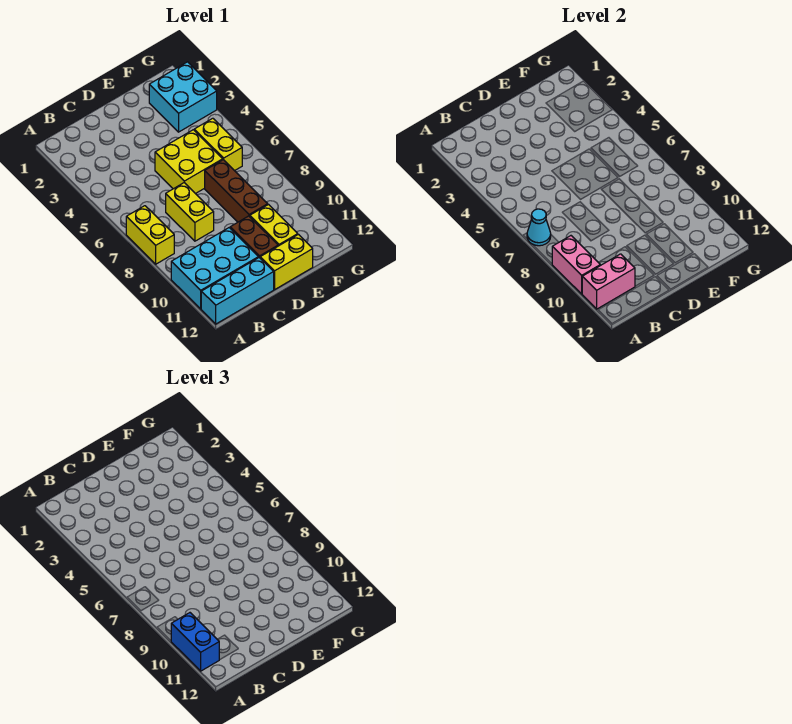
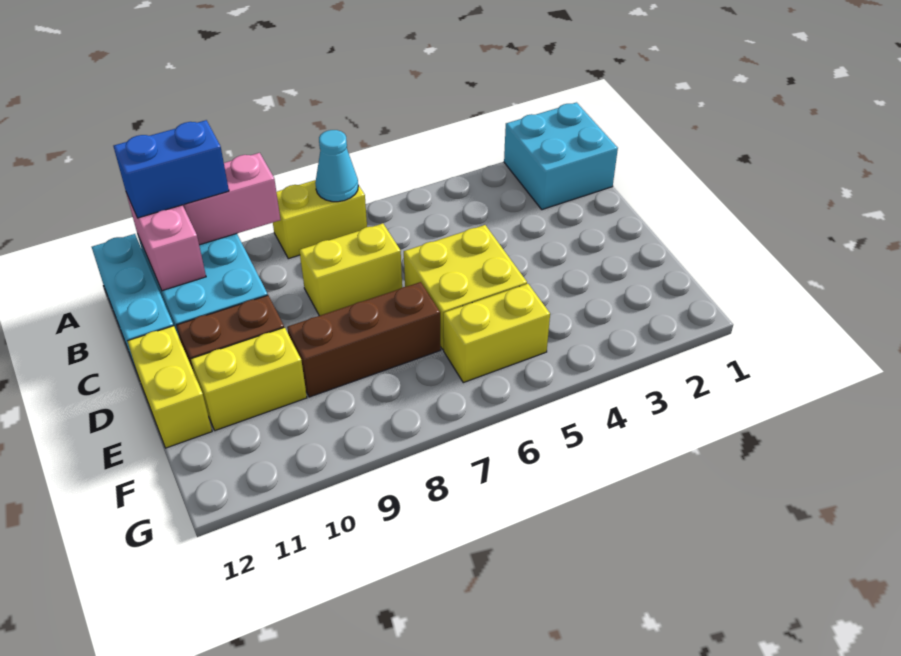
cyan brick F2:G3 level 1 -> cyan brick A1:B2 level 1

